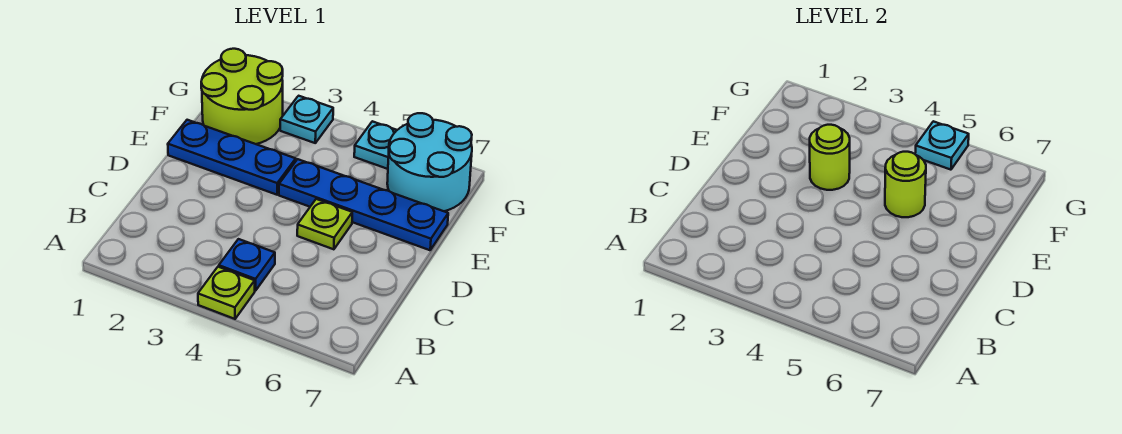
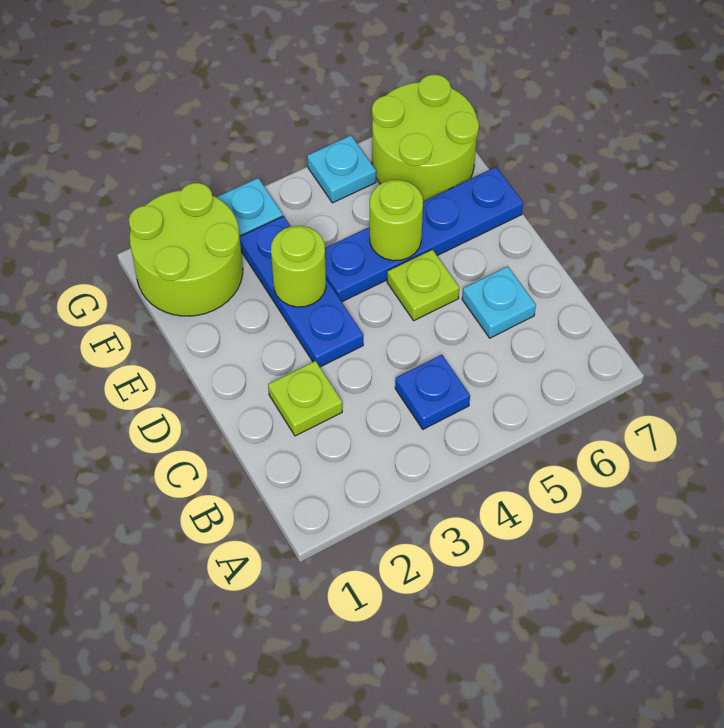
lime plate A4 level 1 -> lime plate C2 level 1
blue plate E1:E3 level 1 -> blue plate D3:F3 level 1
cyan round brick F6:G7 level 1 -> lime round brick F6:G7 level 1
cyan plate G5 level 2 -> cyan plate C6 level 1

